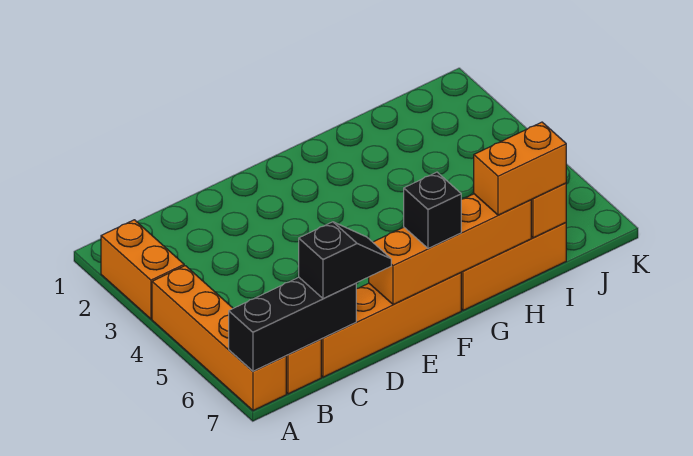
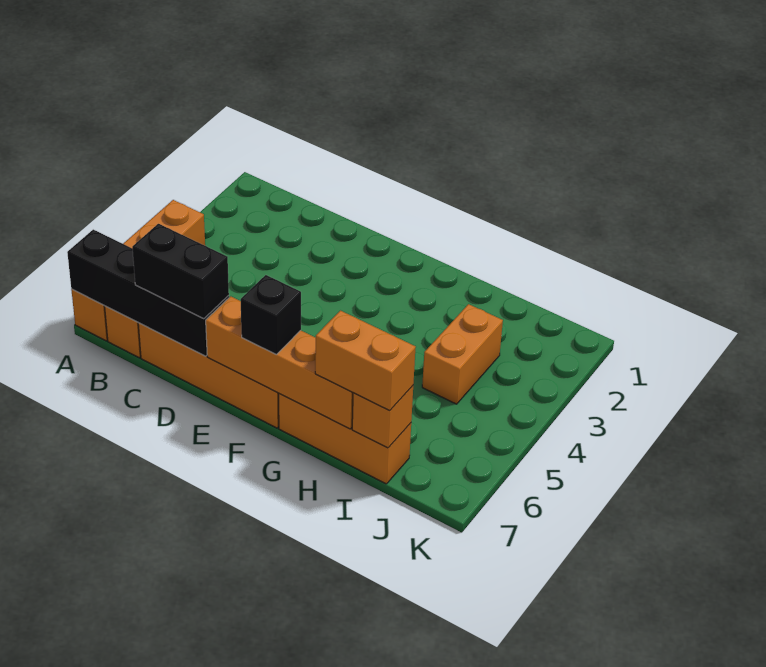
orange brick A2:A3 level 1 -> orange brick I3:I4 level 1
black brick A7:C7 level 2 -> black brick A7:D7 level 2
black slope C7:D7 level 3 top C -> black brick C7:D7 level 3

